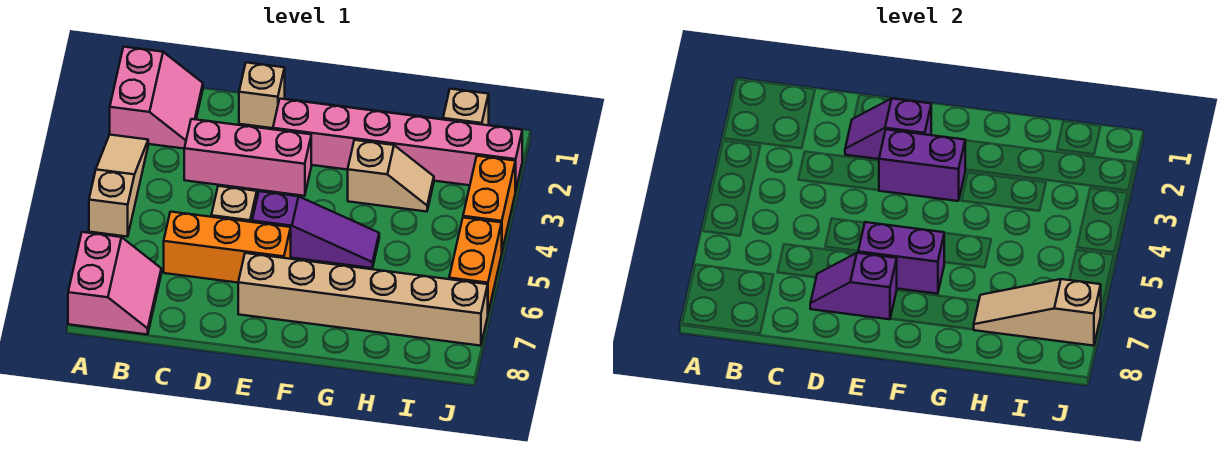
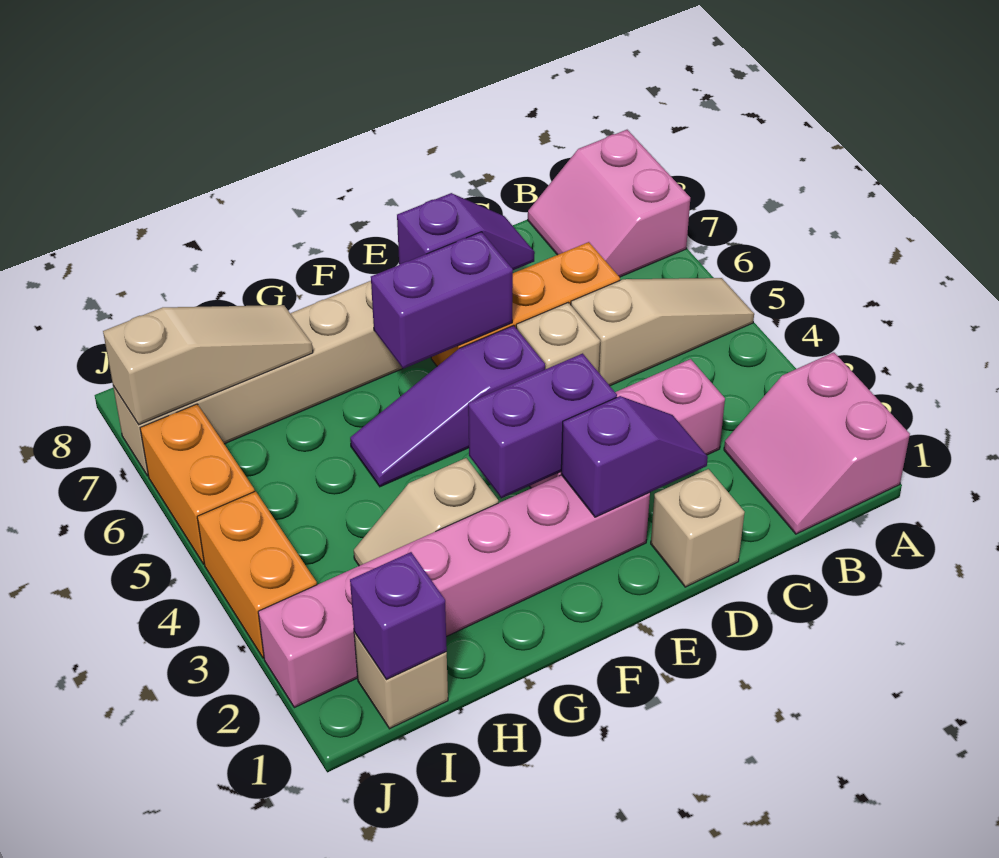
tan slope A3:A5 level 1 top 5 -> tan slope A5:C5 level 1 top C
none -> purple brick I1 level 2

